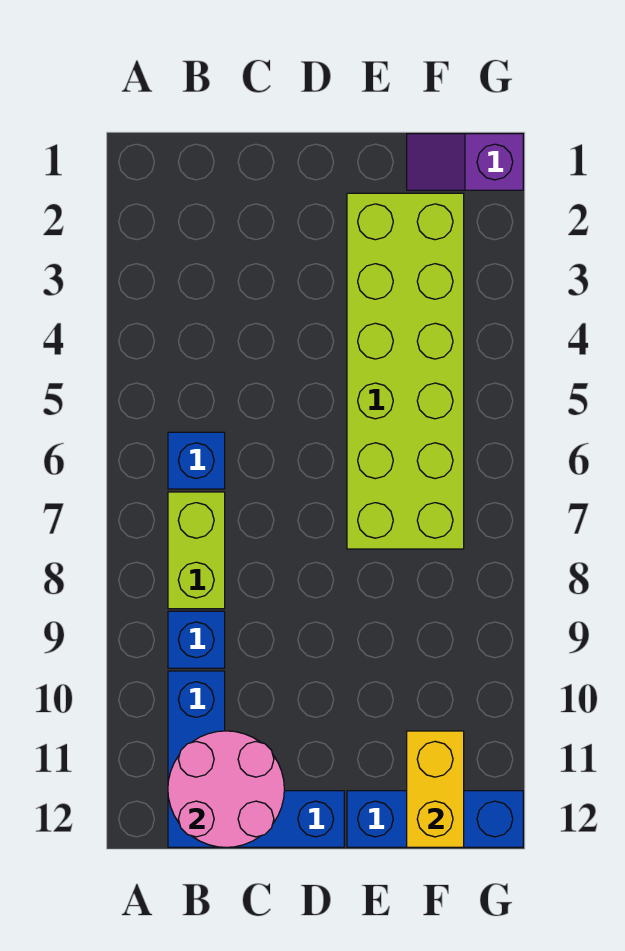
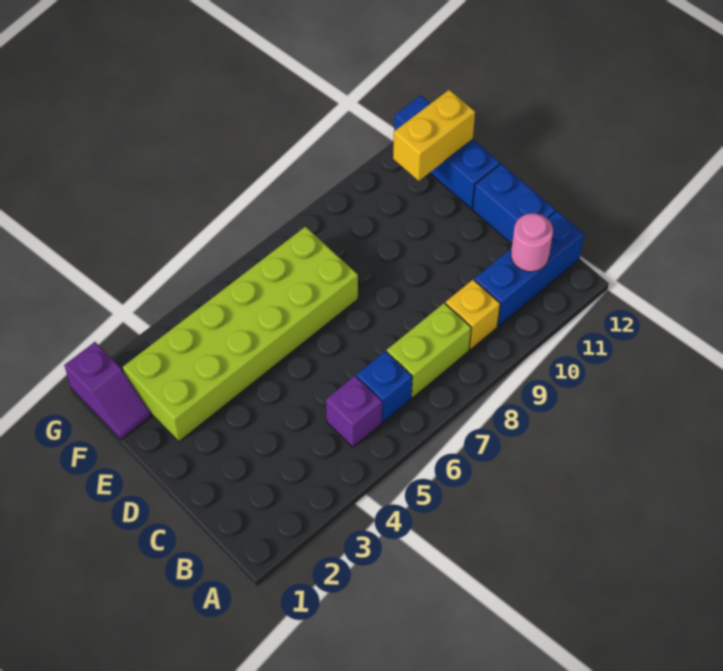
none -> purple brick B5 level 1
blue brick B9 level 1 -> yellow brick B9 level 1
pink round brick B11:C12 level 2 -> pink round brick B11 level 2

